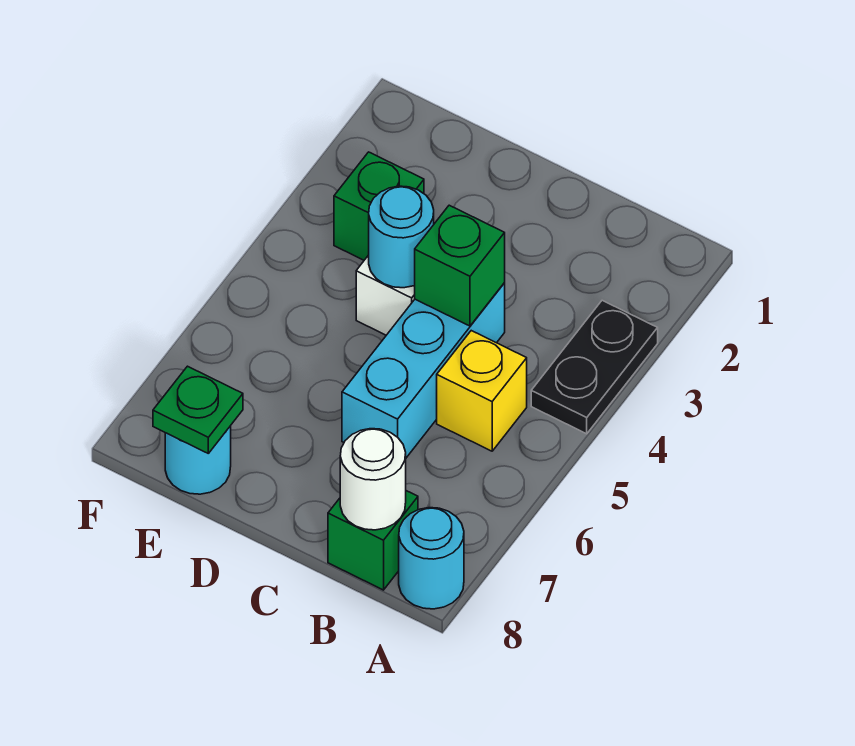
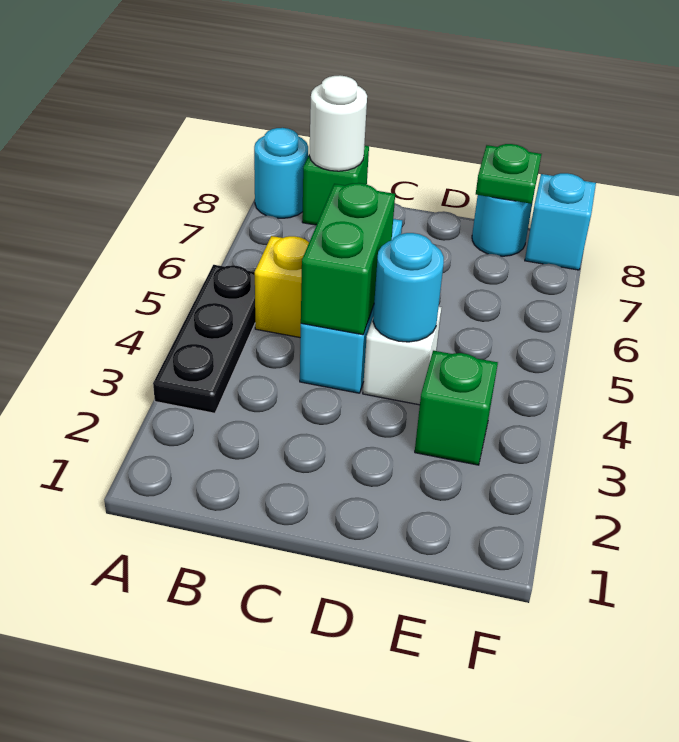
black plate A3:A4 level 1 -> black plate A3:A5 level 1
green brick C4 level 2 -> green brick C4:C5 level 2
none -> cyan brick F8 level 1

